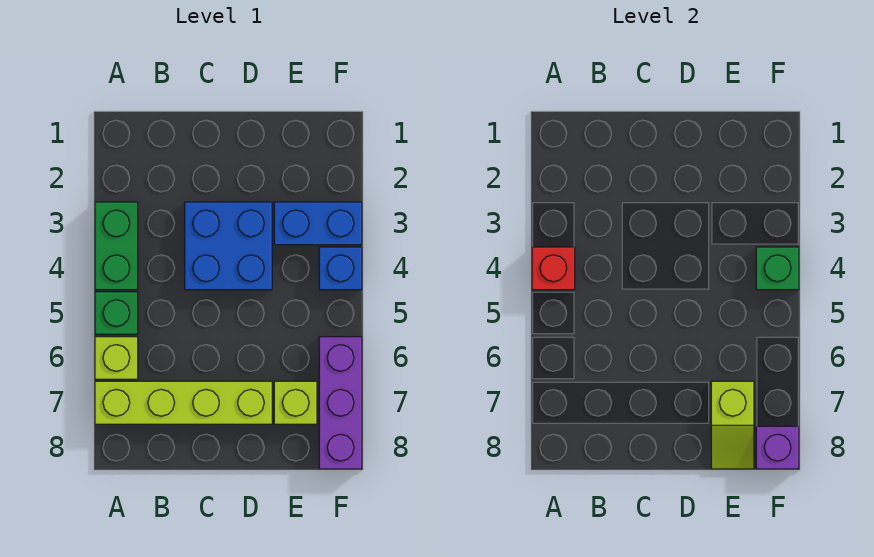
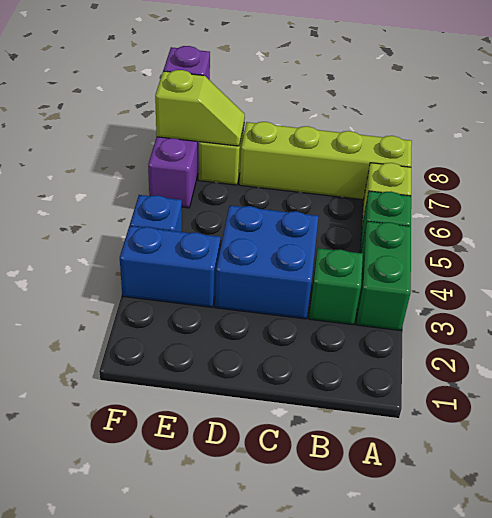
red brick A4 level 2 -> none
lime slope E7:E8 level 2 top 7 -> lime slope E7:F7 level 2 top F
green brick F4 level 2 -> green brick B3 level 1

